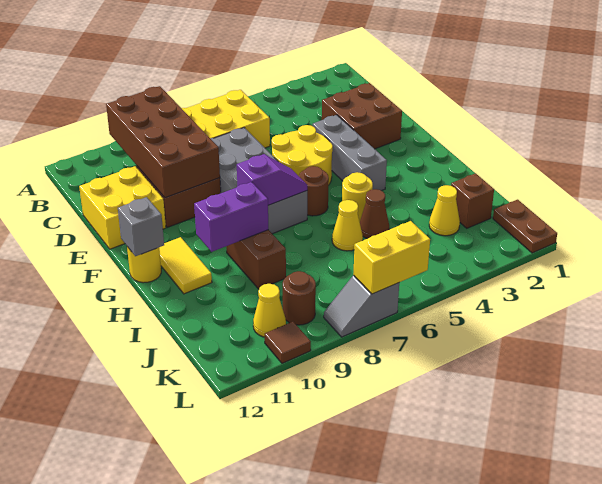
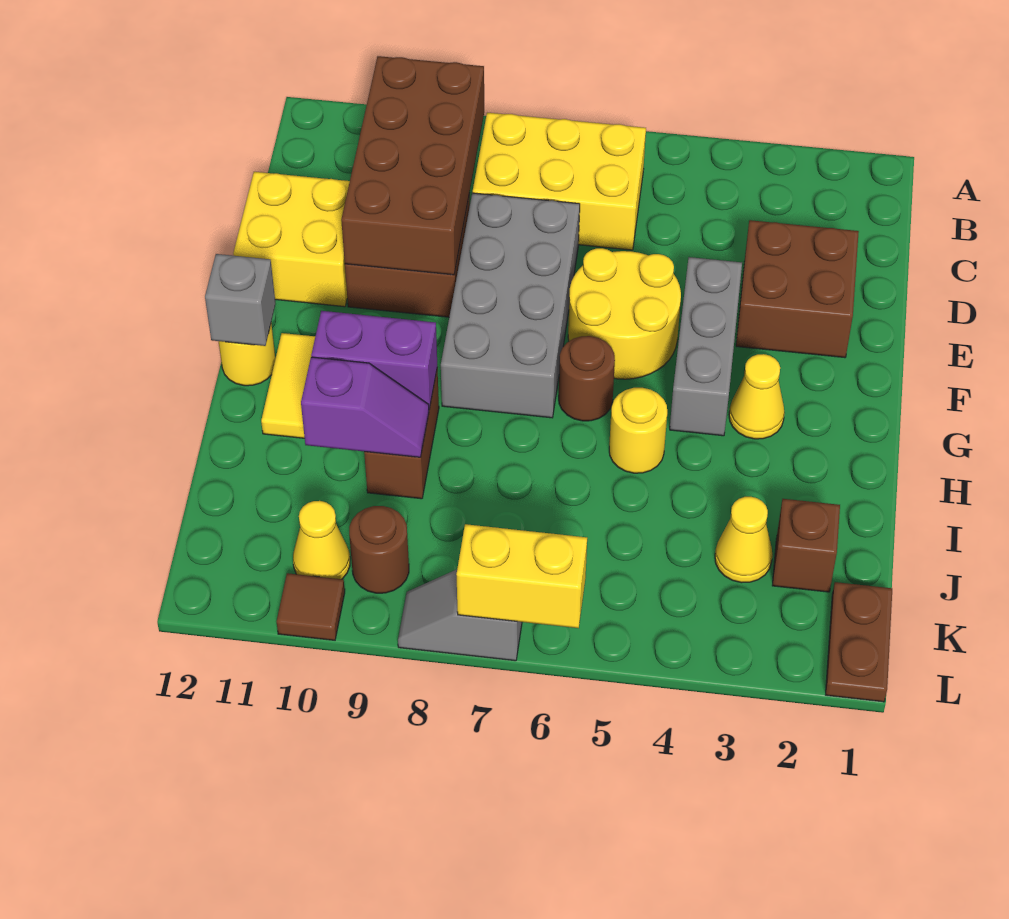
purple slope G7:G8 level 2 top 8 -> purple slope I9:I10 level 2 top 10
brown cone I5 level 1 -> none
yellow cone I6 level 1 -> yellow cone G3 level 1

